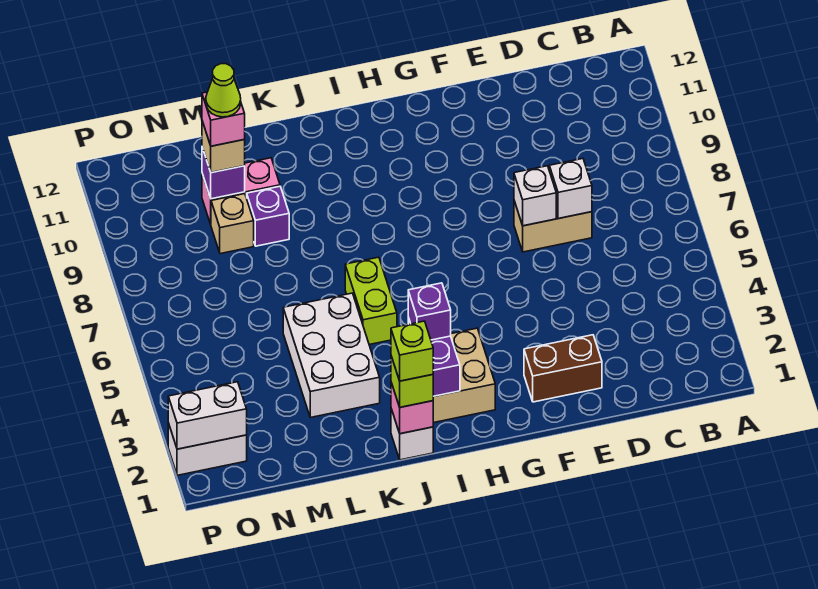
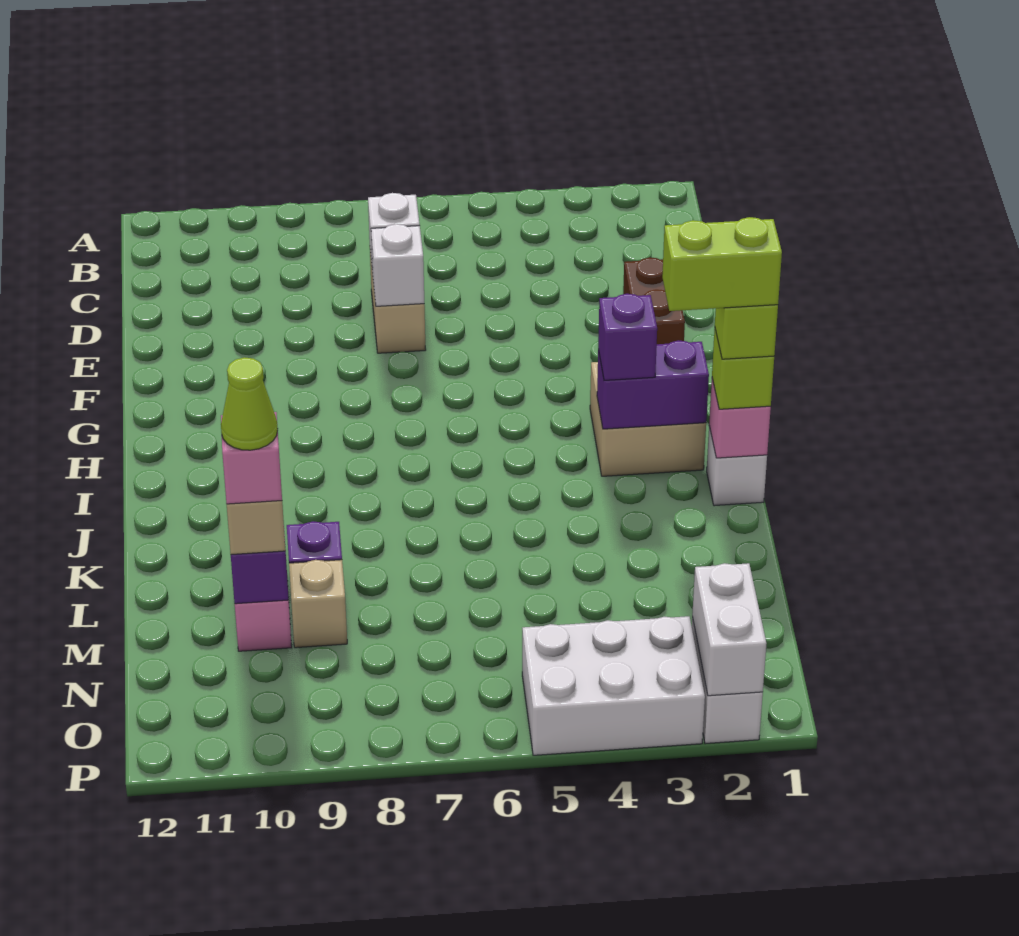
lime brick J5:J6 level 1 -> lime brick J1:J2 level 5
white brick K3:L5 level 1 -> white brick O3:P5 level 1

